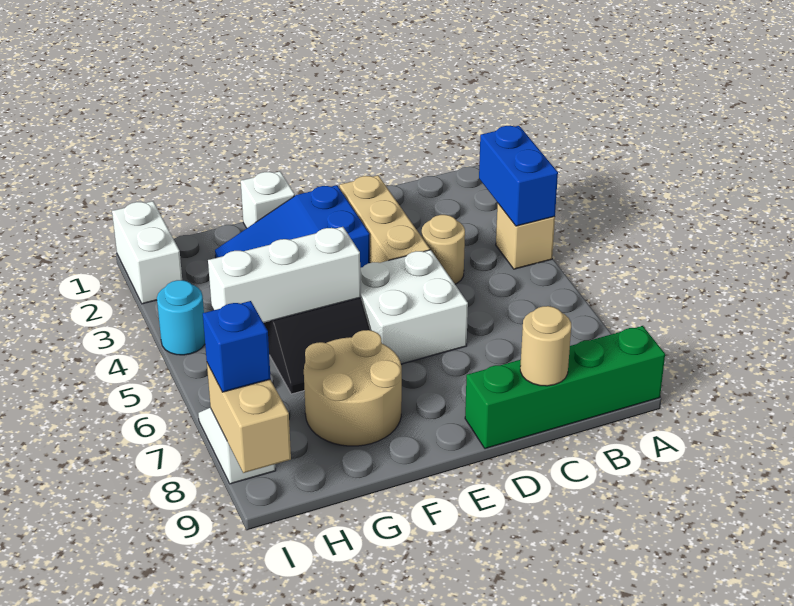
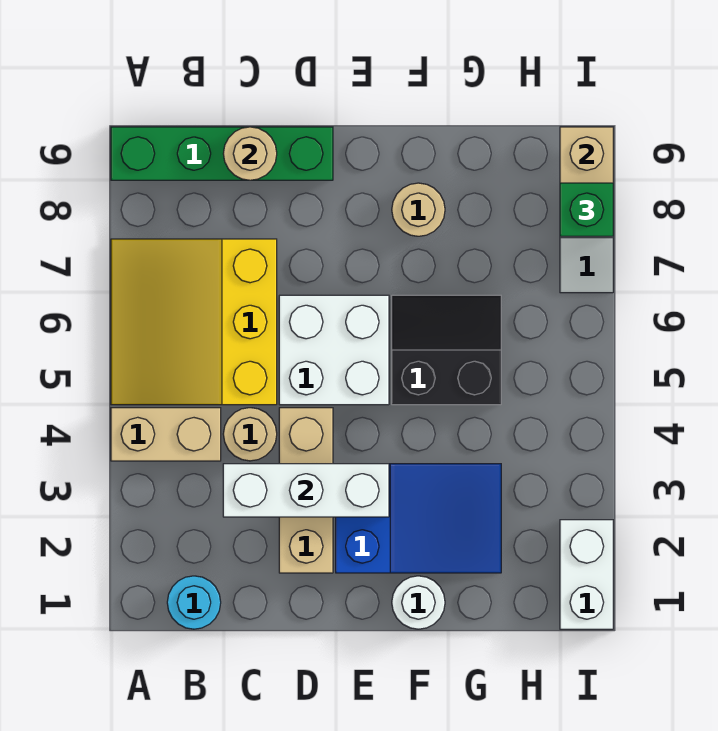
blue brick A3:A4 level 2 -> none
tan brick A4 level 1 -> tan brick A4:B4 level 1
none -> yellow slope A5:C7 level 1 top C
white brick F1 level 1 -> white round brick F1 level 1
white brick F5:H5 level 2 -> white brick C3:E3 level 2
tan round brick F7:G8 level 1 -> tan round brick F8 level 1
cyan round brick I4 level 1 -> cyan round brick B1 level 1
blue brick I8 level 3 -> green brick I8 level 3

